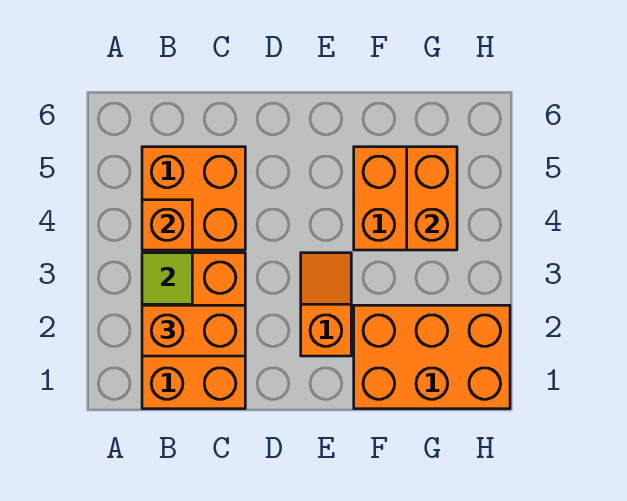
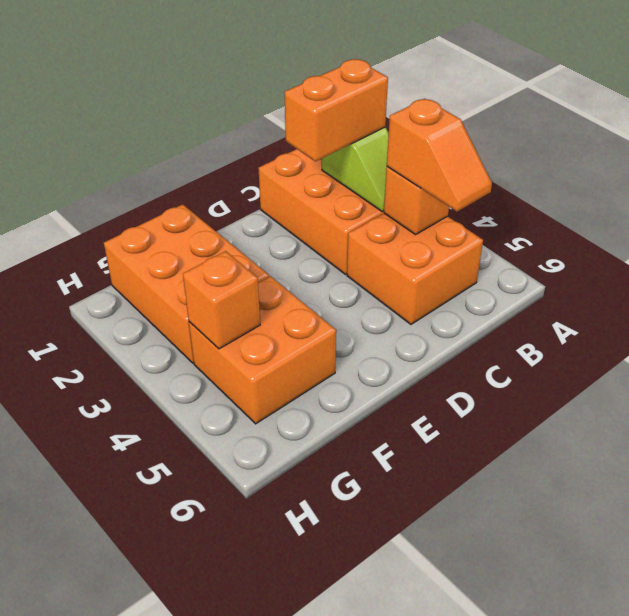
orange slope E2:E3 level 1 top 2 -> orange slope B4:B5 level 3 top 4
orange brick F1:H2 level 1 -> orange brick F1:G3 level 1
orange brick G4:G5 level 2 -> orange brick G4 level 2

